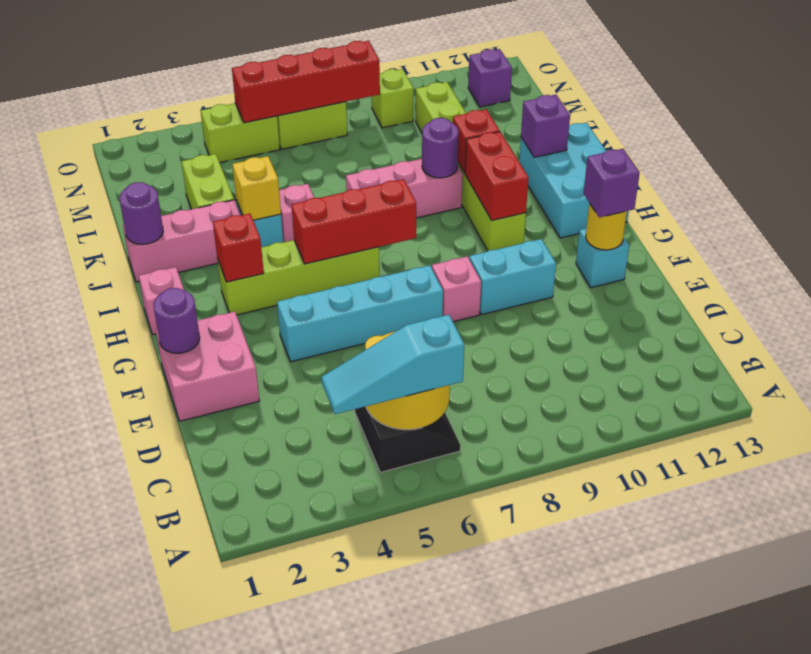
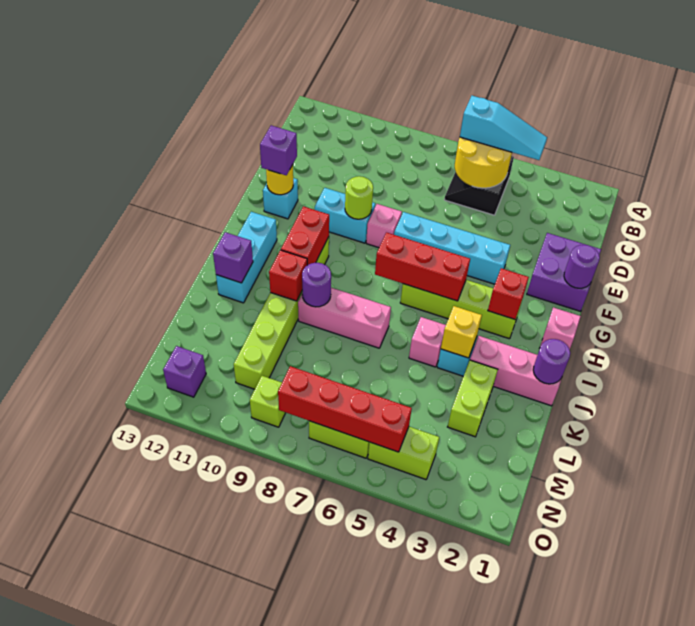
pink brick E1:F2 level 1 -> purple brick E1:F2 level 1
none -> lime round brick F9 level 2
cyan brick H12:J13 level 1 -> cyan brick H12:J12 level 1

